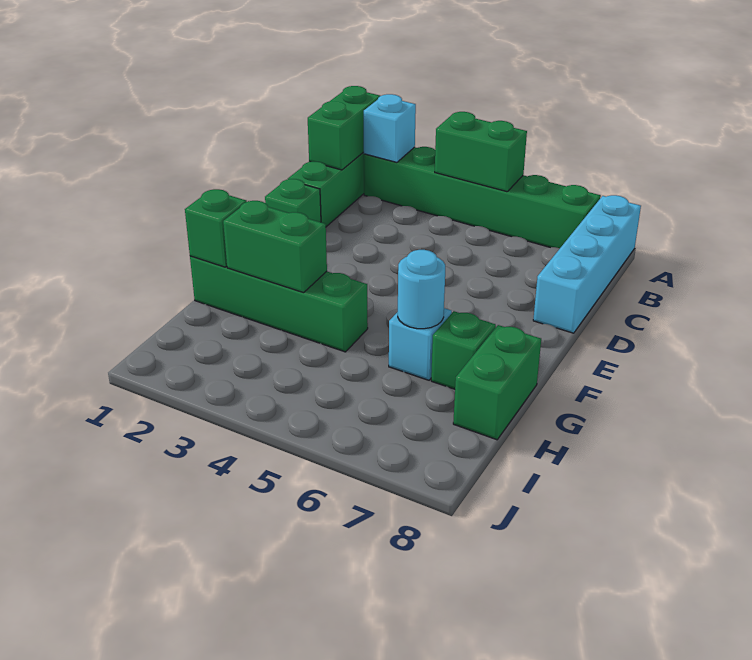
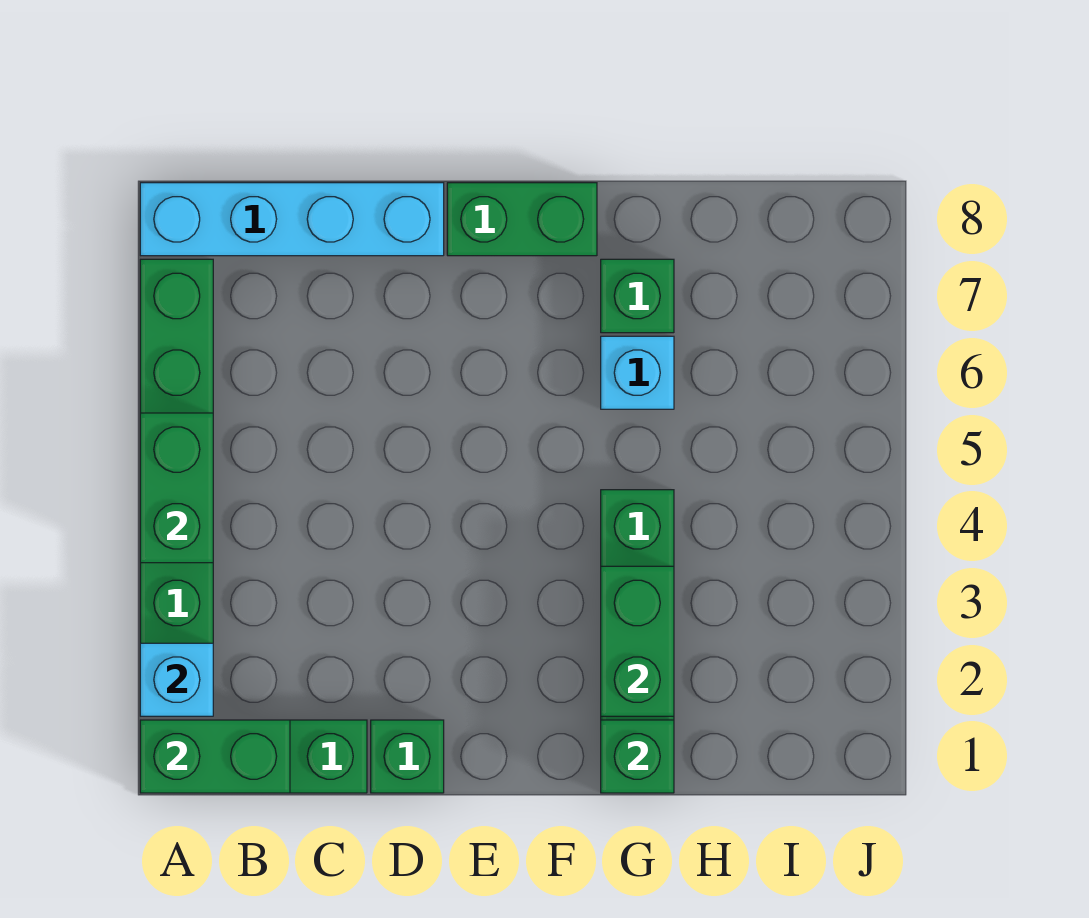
cyan round brick G6 level 2 -> none
green brick G8:H8 level 1 -> green brick E8:F8 level 1

